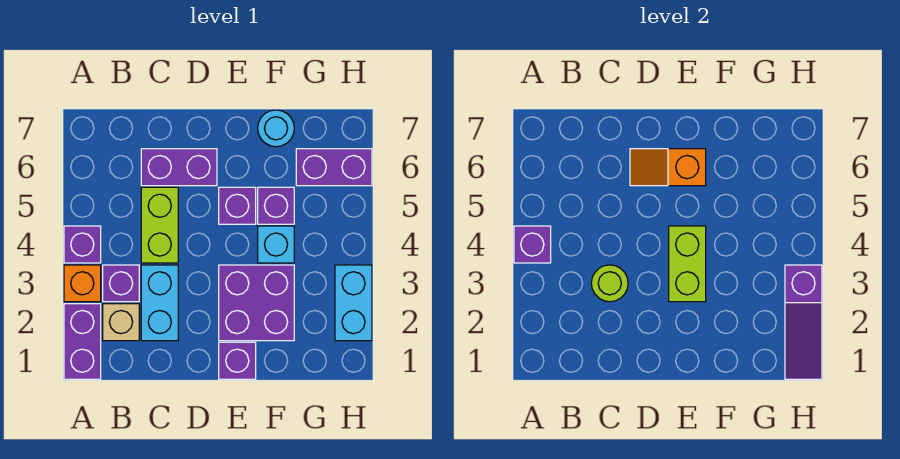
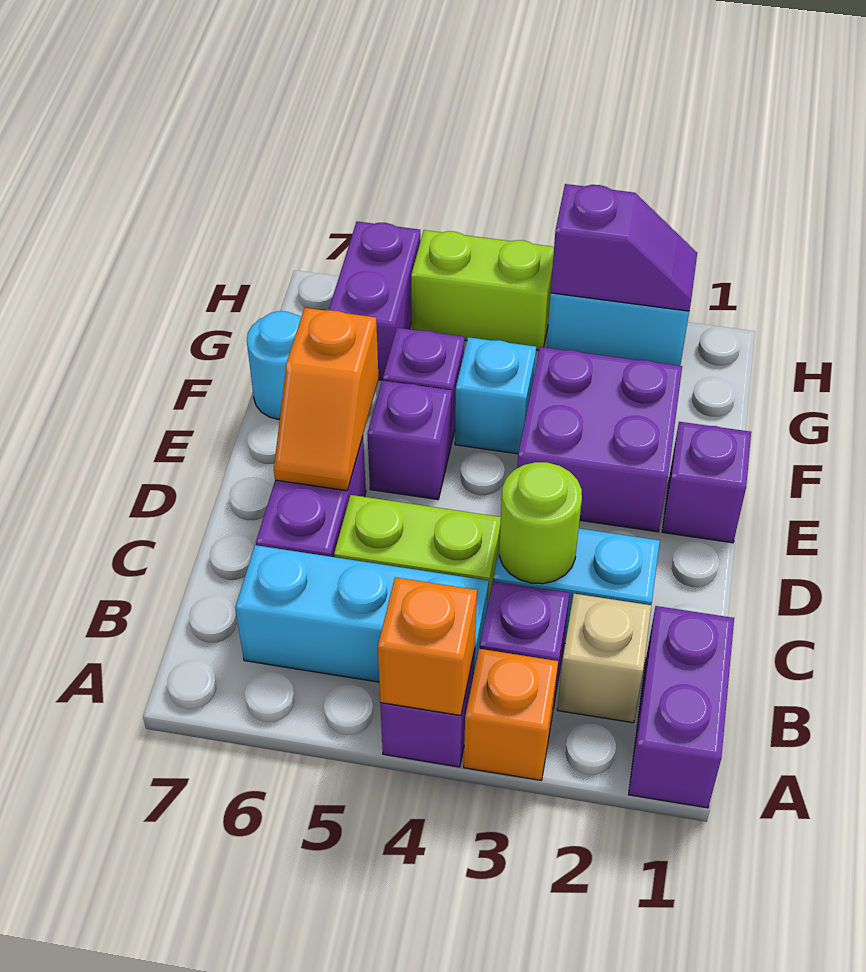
purple brick A1:A2 level 1 -> purple brick A1:B1 level 1
purple brick A4 level 2 -> orange brick A4 level 2
none -> cyan brick B4:B6 level 1
lime brick E3:E4 level 2 -> lime brick H4:H5 level 1
purple slope H1:H3 level 2 top 3 -> purple slope H2:H3 level 2 top 3

